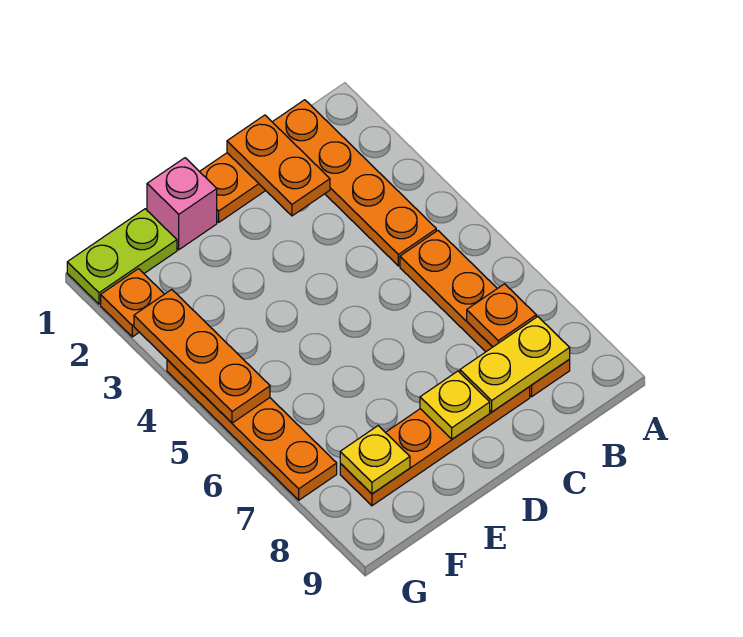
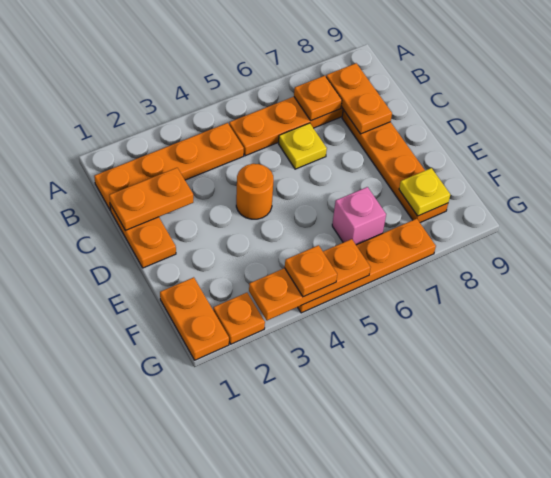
yellow plate B8:C8 level 2 -> orange plate B8:C8 level 2
none -> orange round brick D4 level 1
yellow plate D8 level 2 -> yellow plate C6 level 1
pink brick E1 level 1 -> pink brick F6 level 1
lime plate F1:G1 level 1 -> orange plate F1:G1 level 1
none -> orange plate G4 level 3

